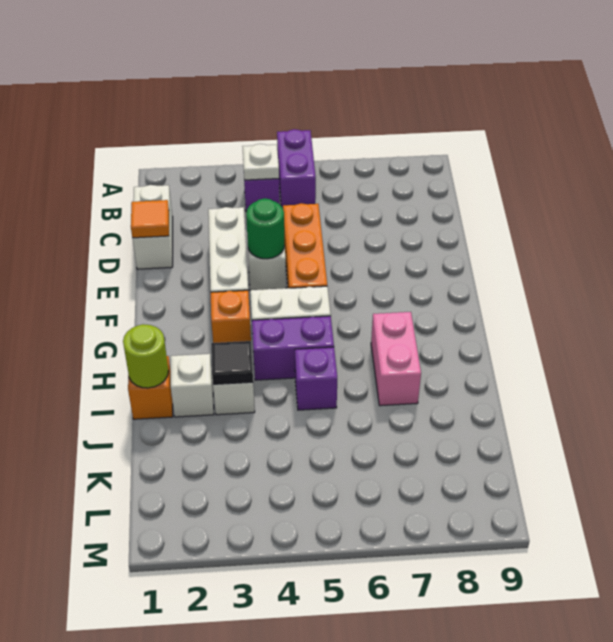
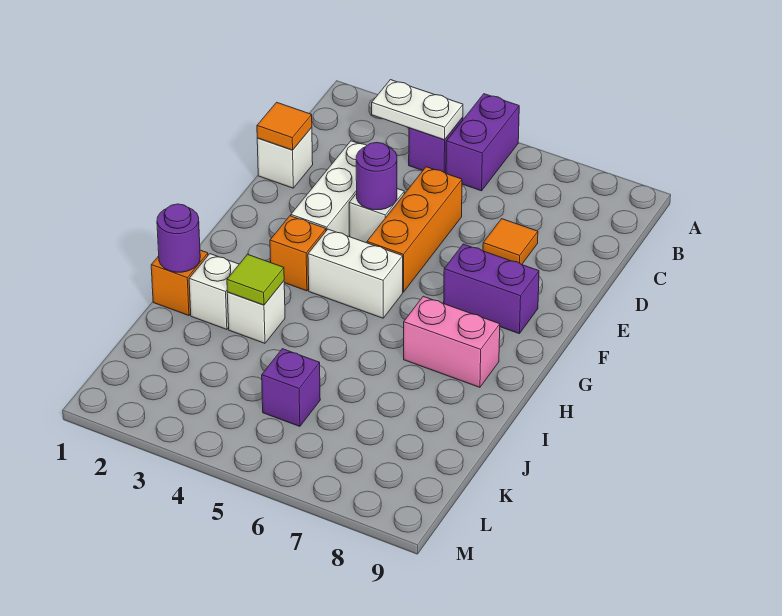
white plate B4 level 2 -> white plate B3:B4 level 2
white brick C1:D1 level 1 -> white brick D1 level 1
none -> orange tile D7 level 1
green round brick E4 level 2 -> purple round brick E4 level 2
purple brick H4:H5 level 1 -> purple brick F7:F8 level 1
pink brick H7:I7 level 1 -> pink brick H7:H8 level 1
lime round brick I1 level 2 -> purple round brick I1 level 2
black tile I3 level 2 -> lime tile I3 level 2
purple brick I5 level 1 -> purple brick K5 level 1

